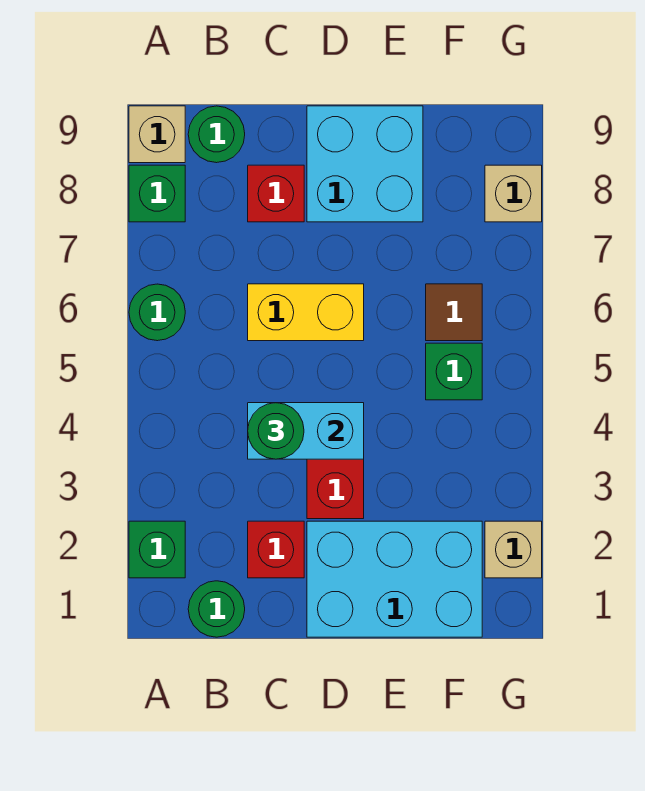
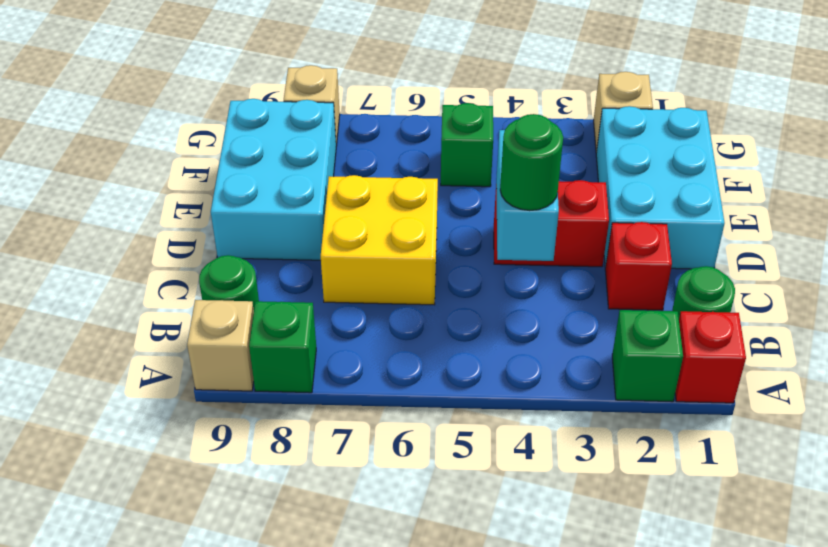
green round brick A6 level 1 -> none
yellow brick C6:D6 level 1 -> yellow brick C6:D7 level 1
red brick C8 level 1 -> red brick A1 level 1
cyan brick D8:E9 level 1 -> cyan brick D8:F9 level 1
brown tile F6 level 1 -> none

